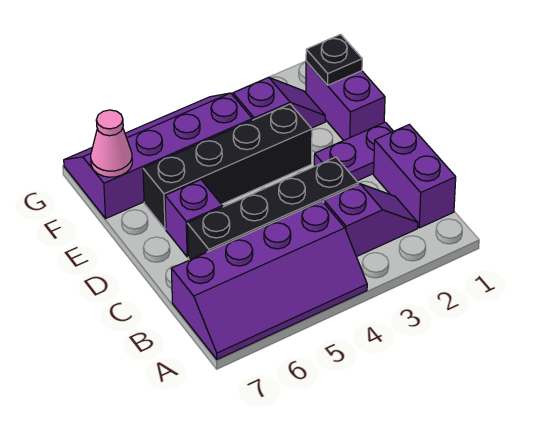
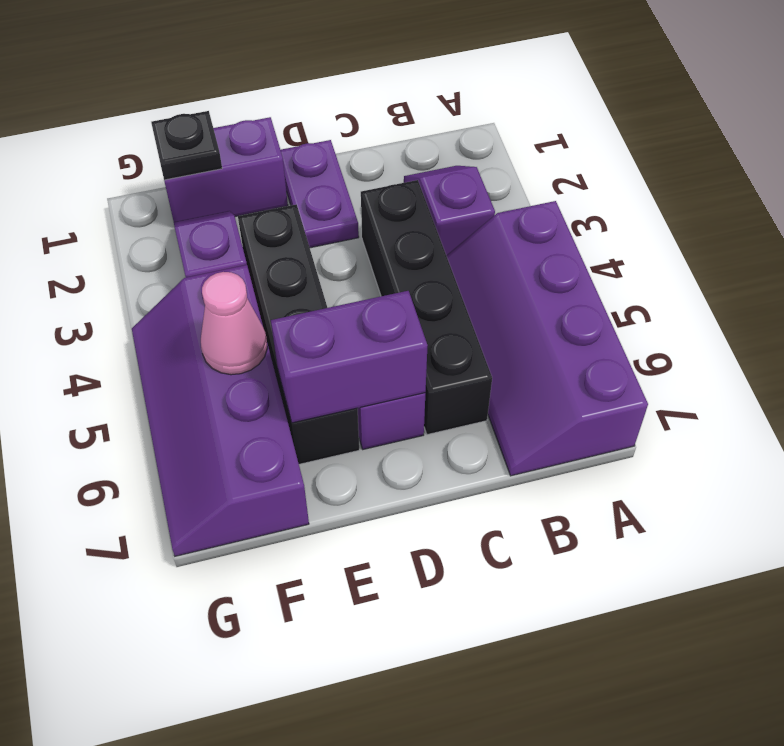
purple slope A4:B7 level 1 top B -> purple slope A4:B7 level 1 top A
purple brick B1:C1 level 1 -> purple brick D6:E6 level 2
pink cone F7 level 2 -> pink cone F5 level 2

